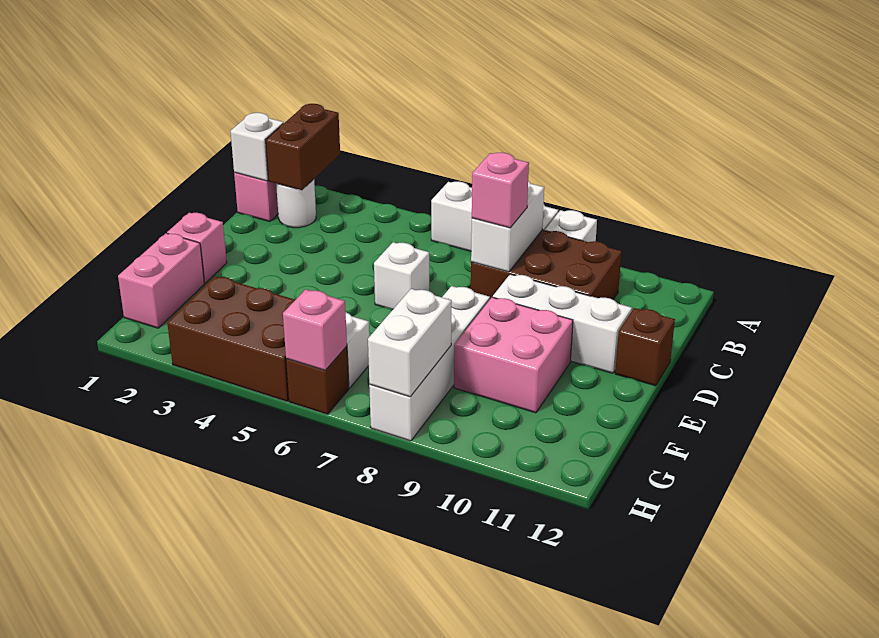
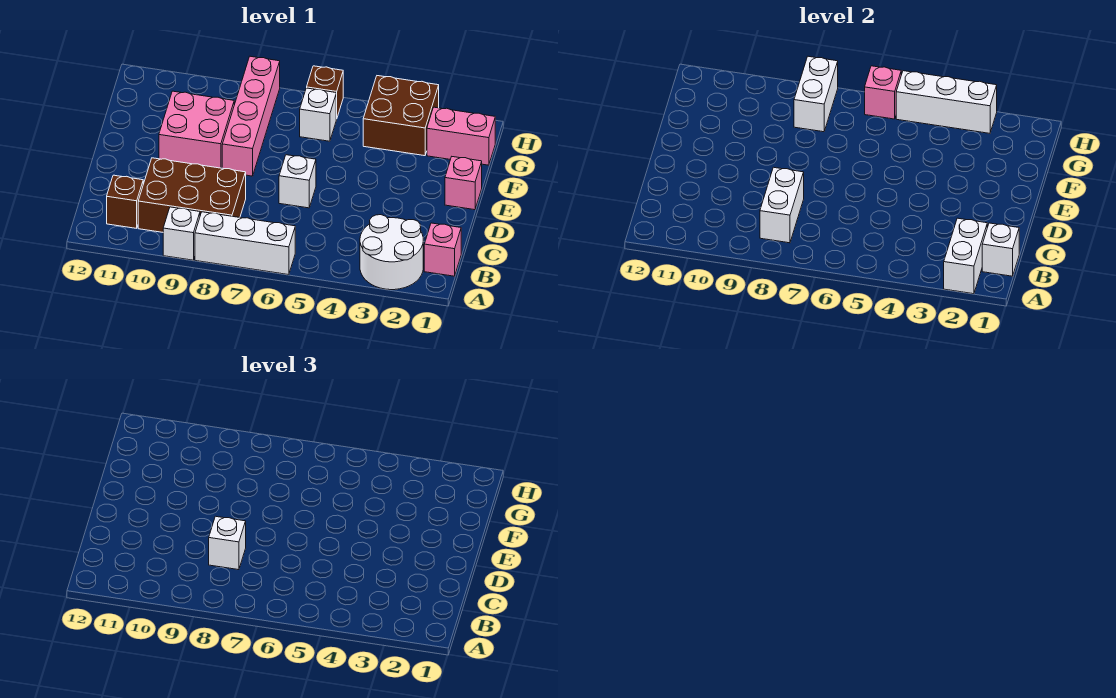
brown brick A2:B2 level 2 -> white brick A2:B2 level 2
white round brick B2 level 1 -> white round brick A2:B3 level 1
pink brick C8 level 3 -> white brick C8 level 3
white brick D9:D11 level 1 -> white brick H3:H5 level 2
brown brick D12 level 1 -> brown brick B11 level 1
white brick E8:H8 level 1 -> pink brick E8:H8 level 1
pink brick F1:G1 level 1 -> pink brick G1:G2 level 1
brown brick G3:H5 level 1 -> brown brick G3:H4 level 1

